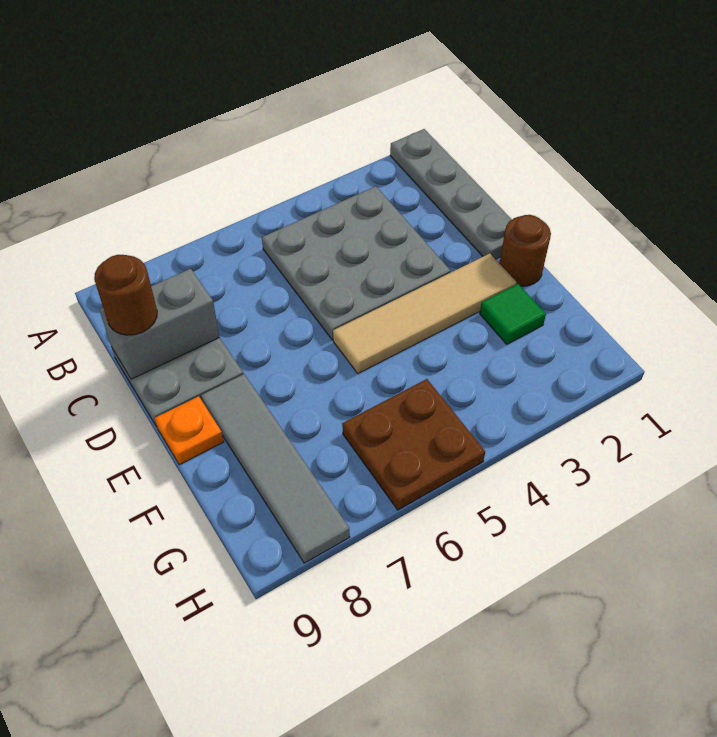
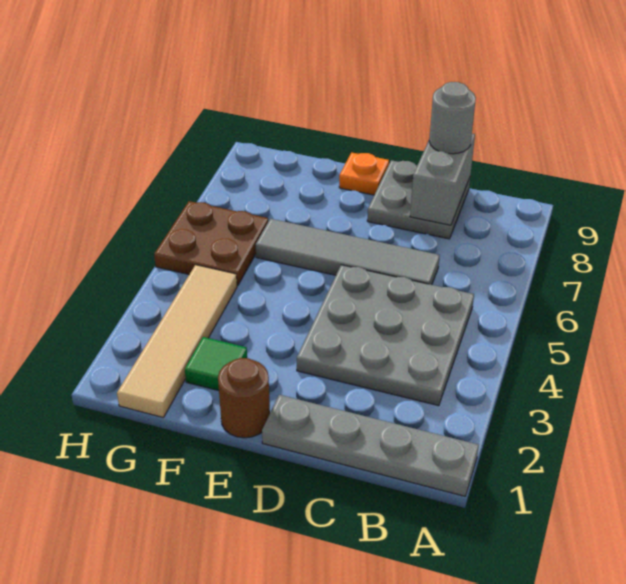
brown round brick C9 level 3 -> grey round brick C9 level 3
tan tile E2:E5 level 1 -> tan tile G1:G4 level 1
grey tile E8:H8 level 1 -> grey tile C6:F6 level 1

